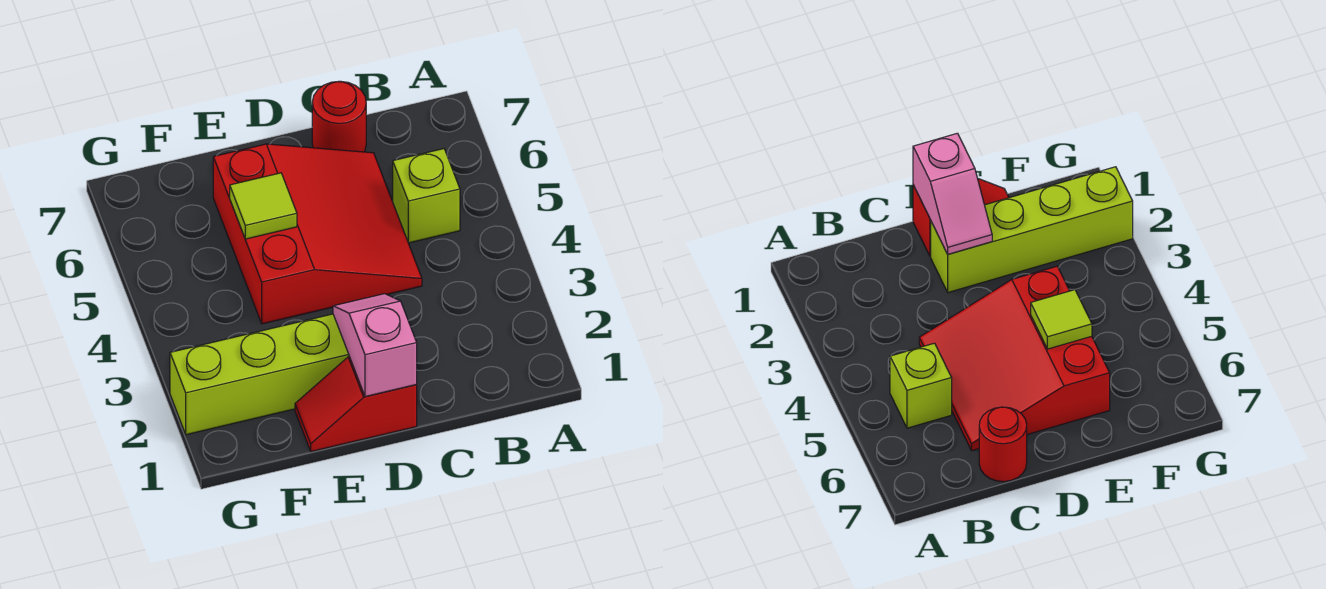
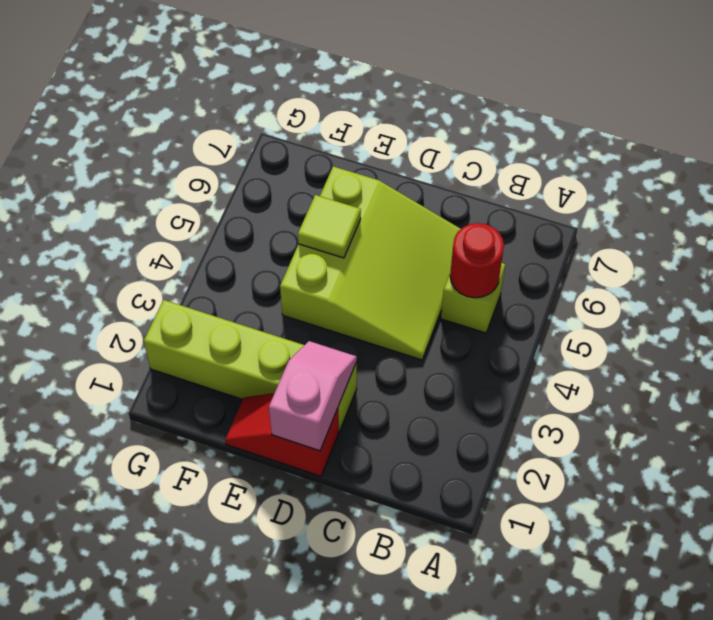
red slope C4:E6 level 1 top E -> lime slope C4:E6 level 1 top E
red round brick C7 level 1 -> red round brick B5 level 2

